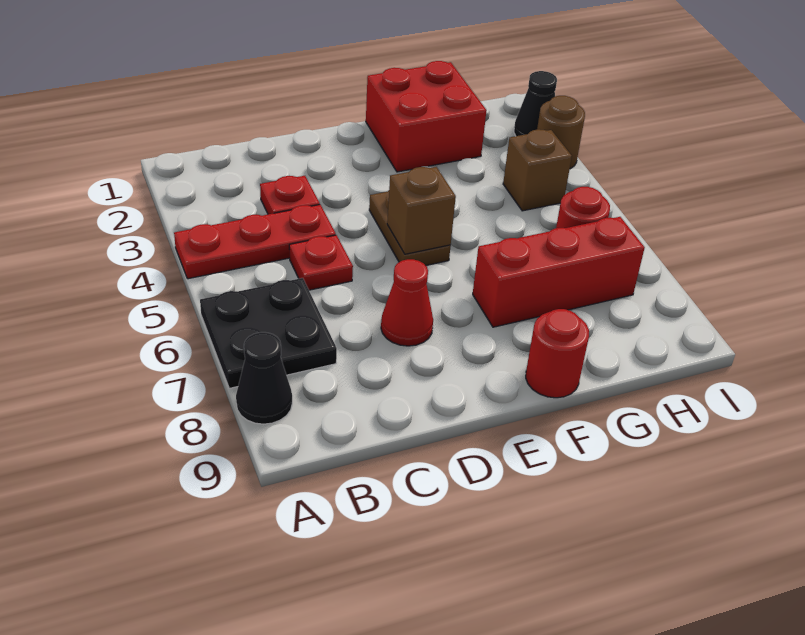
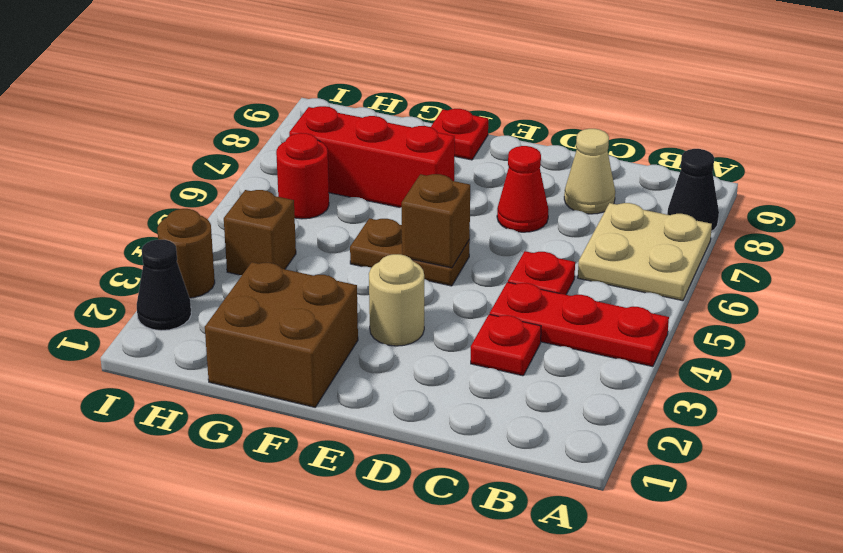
black plate A6:B7 level 1 -> tan plate A6:B7 level 1
none -> tan cone C8 level 1
none -> tan round brick E3 level 1
brown plate E4:E5 level 1 -> brown plate E5:F5 level 1
red brick F1:G2 level 1 -> brown brick F1:G2 level 1
red round brick F9 level 1 -> red plate F9 level 1

